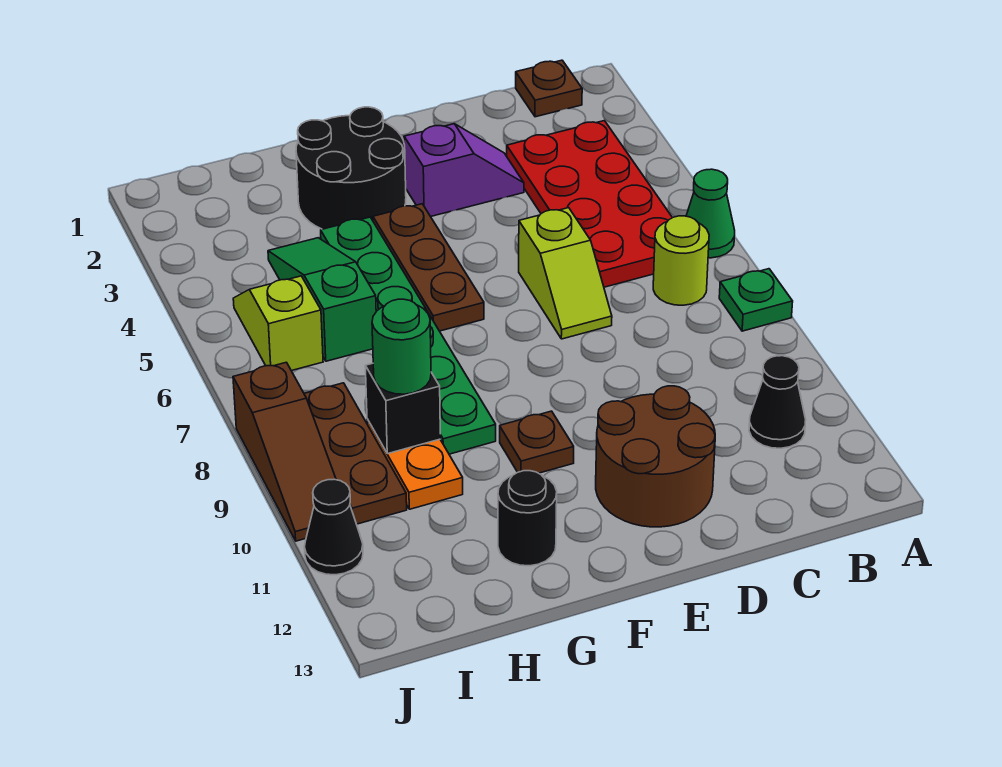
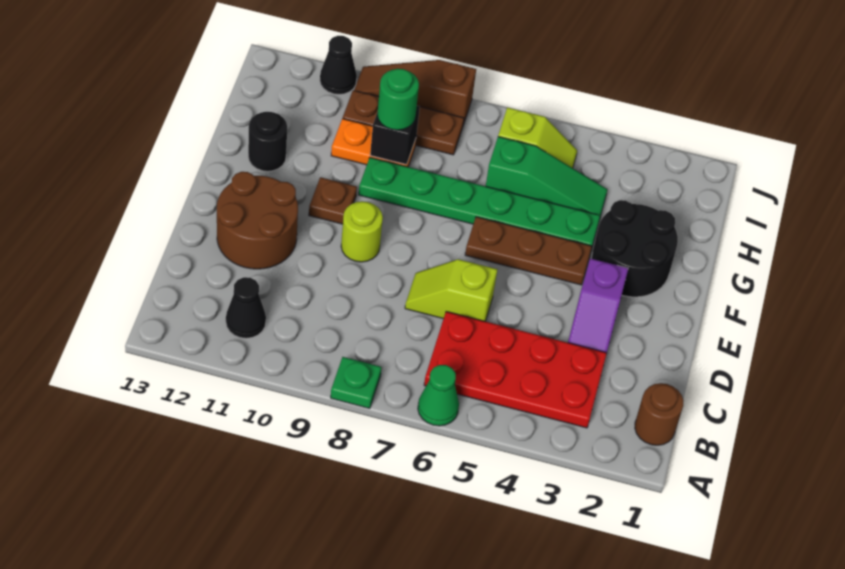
brown plate B1 level 1 -> brown round brick B1 level 1
lime round brick B7 level 1 -> lime round brick E9 level 1

